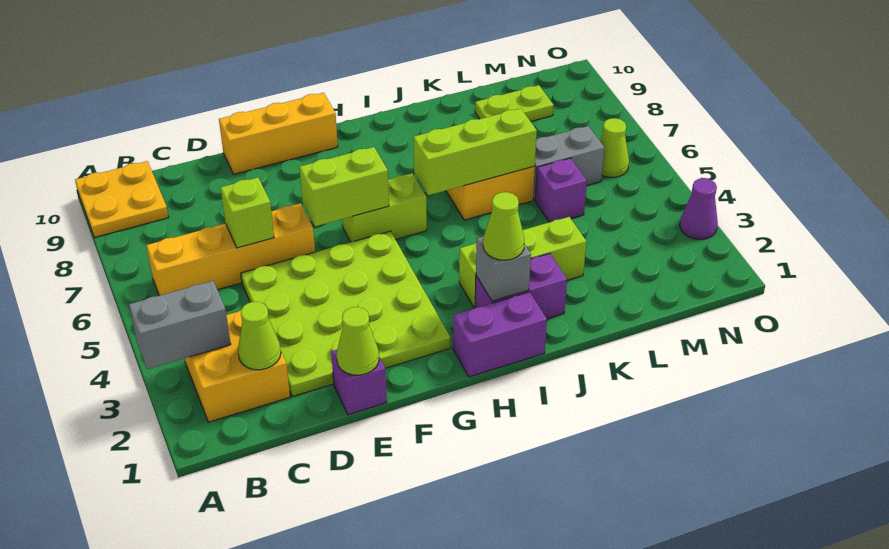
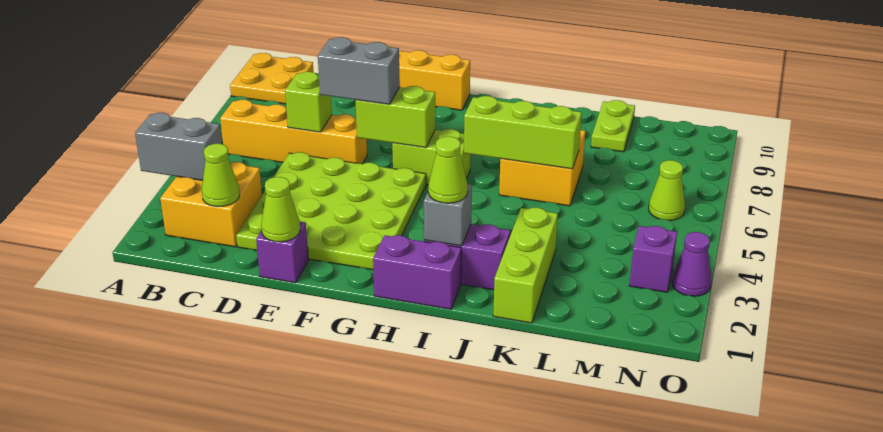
lime brick I3:K3 level 1 -> lime brick K1:K3 level 1
purple brick L5 level 1 -> purple brick N3 level 1
grey brick L6:M6 level 1 -> grey brick E6:F6 level 3
lime plate L9:M9 level 1 -> lime plate L9:L10 level 1

